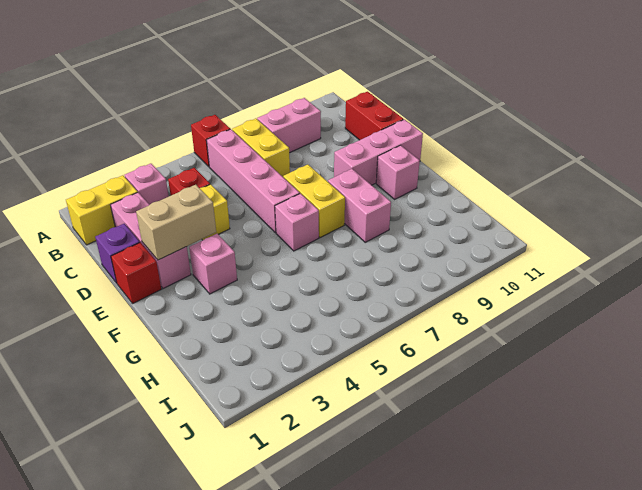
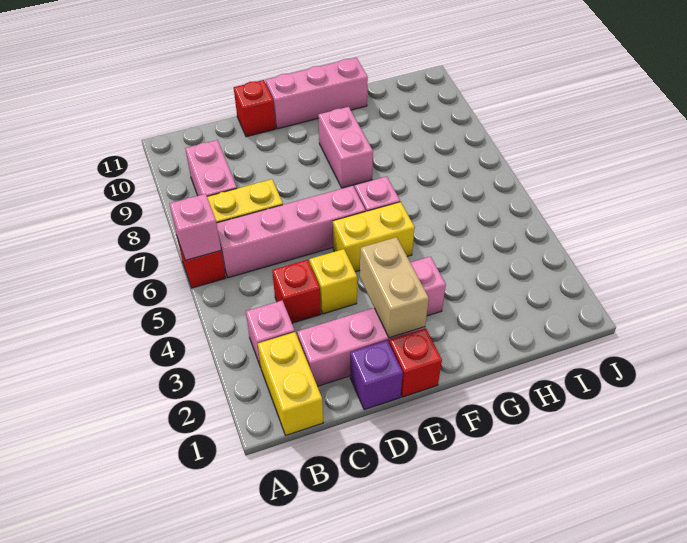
red brick C11:D11 level 1 -> red brick D11 level 1
yellow brick E7:F7 level 1 -> yellow brick E5:F5 level 1
pink brick E9:E11 level 1 -> pink brick E11:G11 level 1
pink brick F8:G8 level 1 -> pink brick F8:F9 level 1
pink brick F10 level 1 -> pink brick A6 level 2

